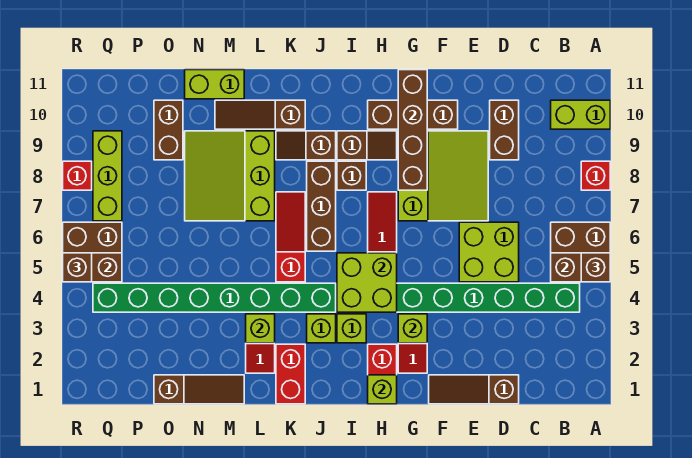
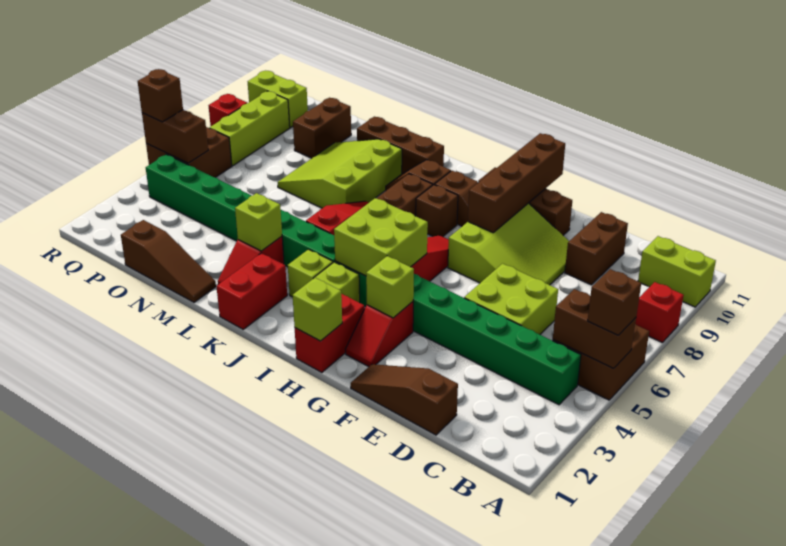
brown slope K10:M10 level 1 top K -> brown brick K10:M10 level 1
lime brick M11:N11 level 1 -> lime brick Q10:R10 level 1

